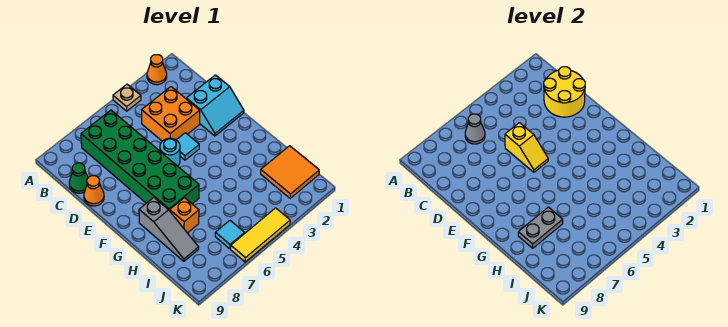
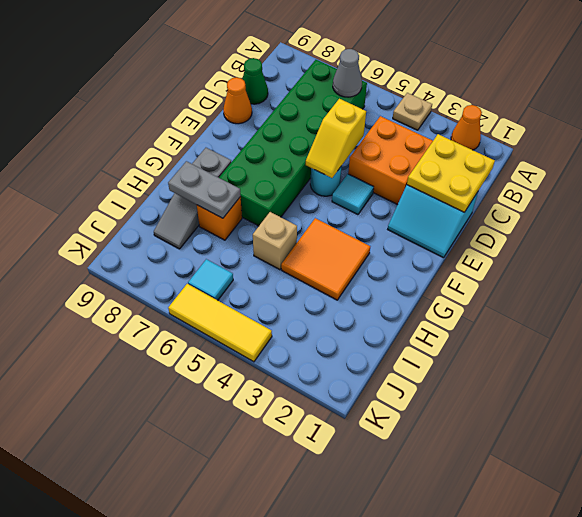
yellow round brick C1:D2 level 2 -> yellow plate C1:D2 level 2
none -> tan brick H5 level 1
orange tile I1:J2 level 1 -> orange tile G3:H4 level 1

